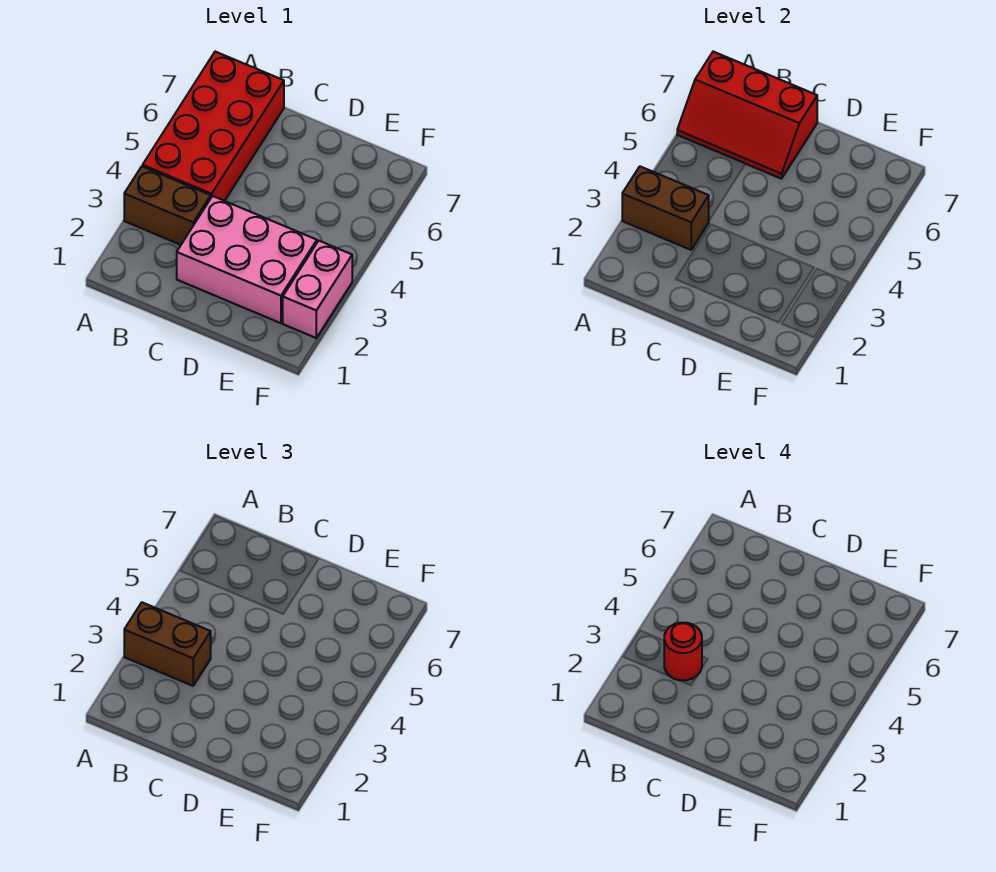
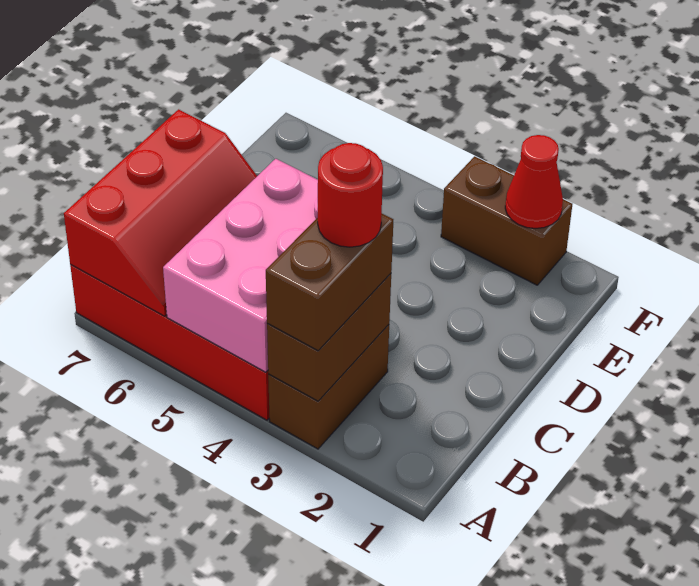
pink brick C2:E3 level 1 -> pink brick A4:C5 level 2
pink brick F2:F3 level 1 -> brown brick F2:F3 level 1
none -> red cone F2 level 2

